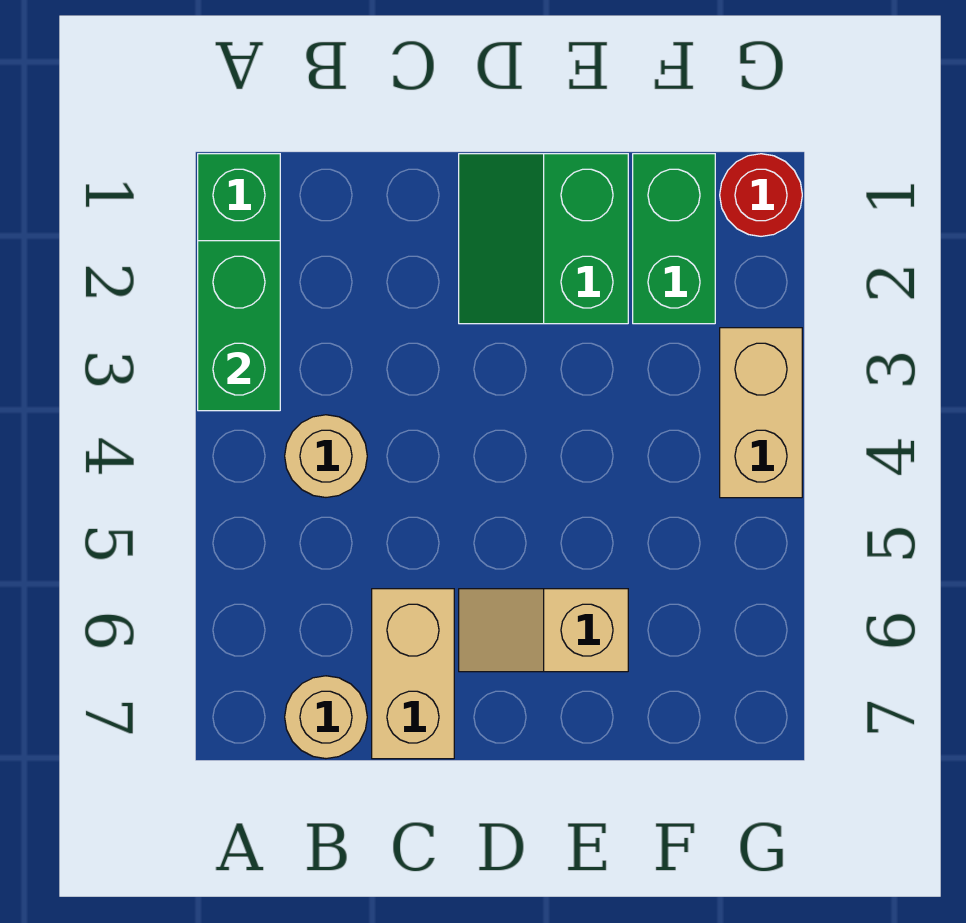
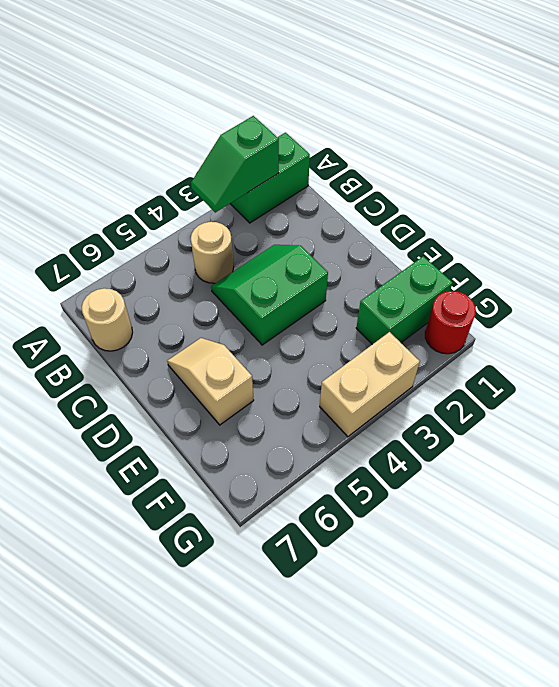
green brick A2:A3 level 2 -> green slope A2:A3 level 2 top 2
tan brick C6:C7 level 1 -> none
green slope D1:E2 level 1 top E -> green slope C3:D4 level 1 top D

